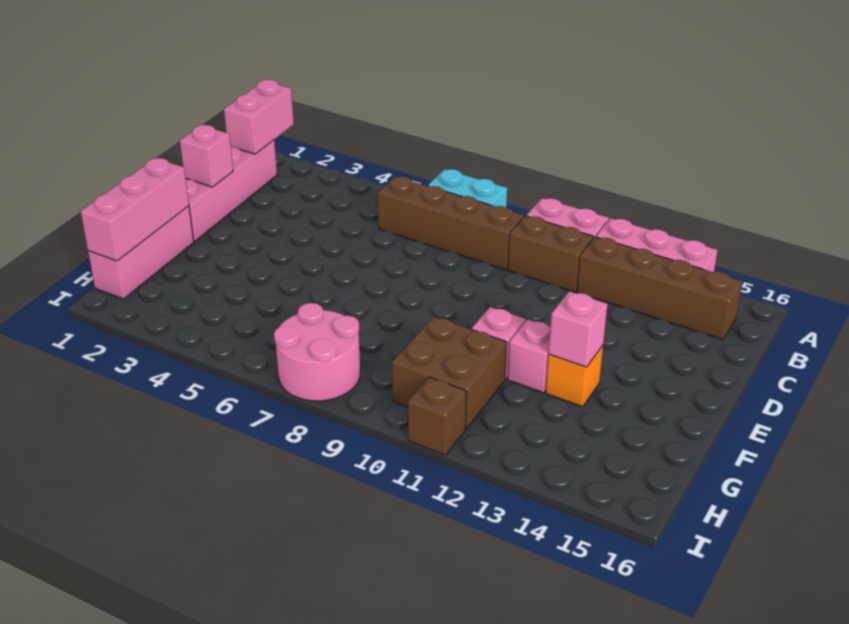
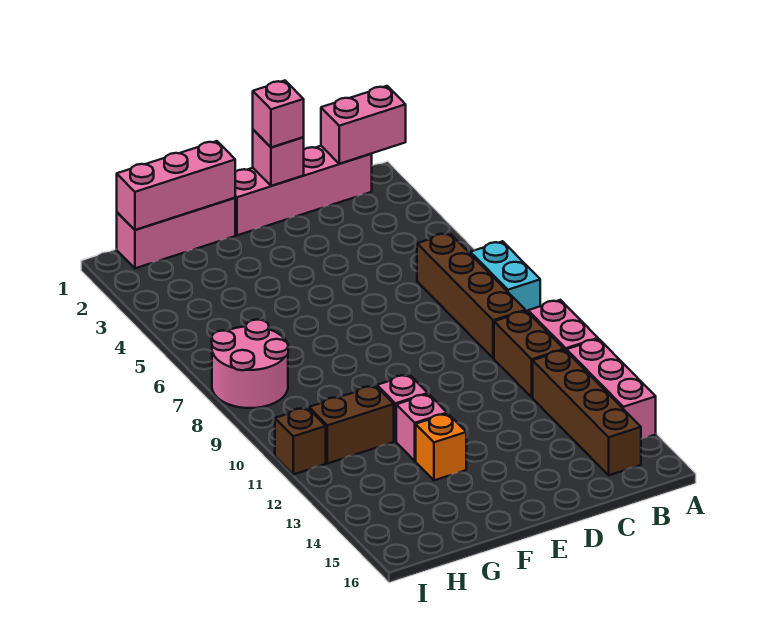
pink brick F13 level 2 -> pink brick D1 level 3
brown brick G10:H11 level 1 -> brown brick G11:H11 level 1

